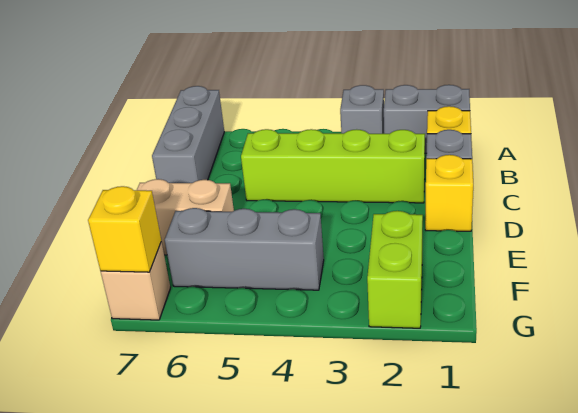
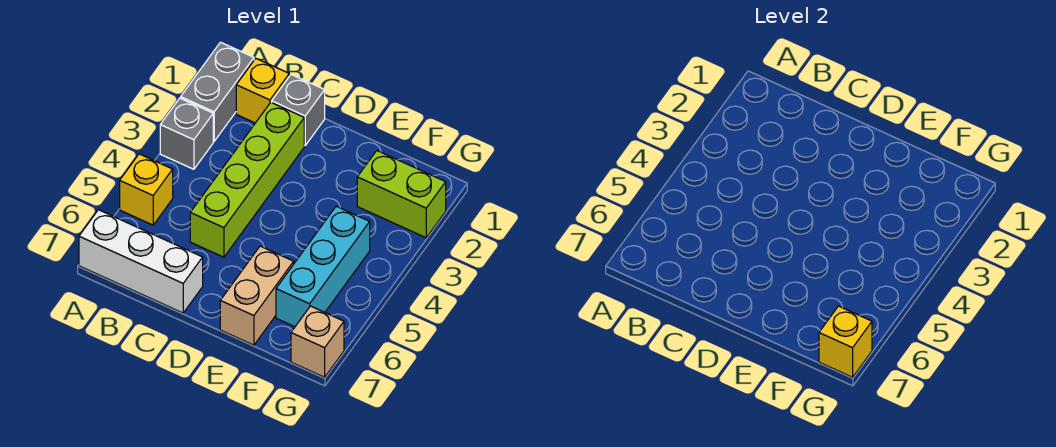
grey brick A7:C7 level 1 -> white brick A7:C7 level 1
yellow brick D1 level 1 -> yellow brick A5 level 1
grey brick F4:F6 level 1 -> cyan brick F4:F6 level 1

